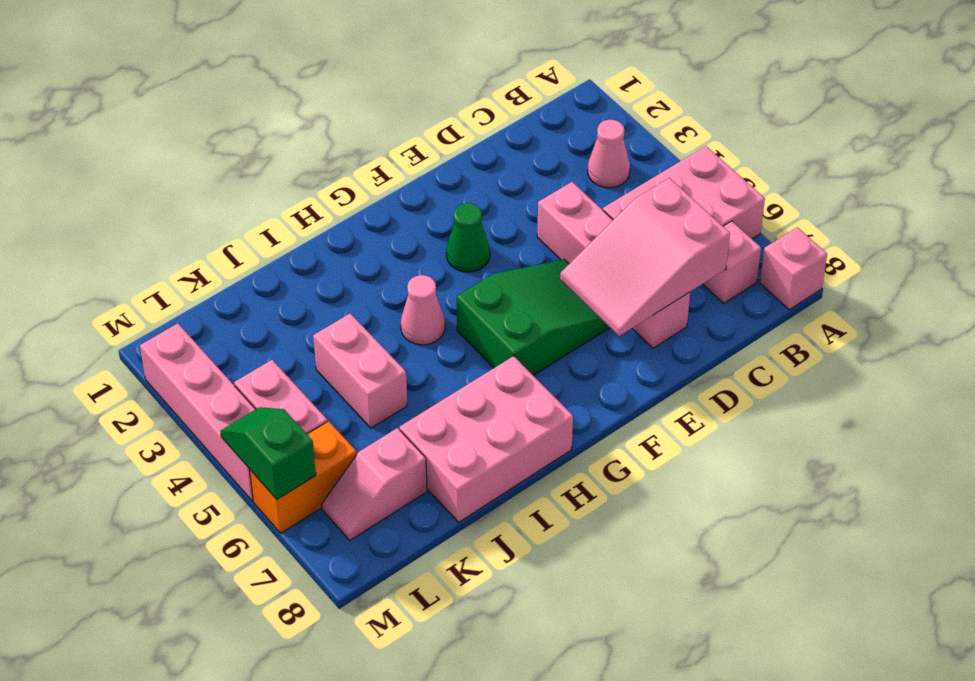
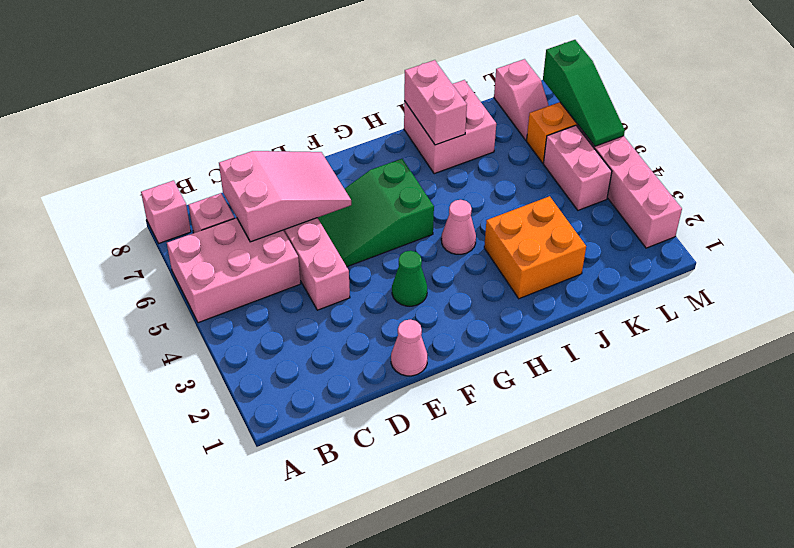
pink cone B3 level 1 -> pink cone E1 level 1
pink brick H7:J8 level 1 -> pink brick I7:J8 level 1
none -> orange brick I2:J3 level 1
pink brick J4:J5 level 1 -> pink brick I7:I8 level 2
pink slope K7:L7 level 1 top K -> pink slope L7:L8 level 1 top 8
green slope M5:M6 level 2 top 6 -> green slope M5:M7 level 2 top 7

